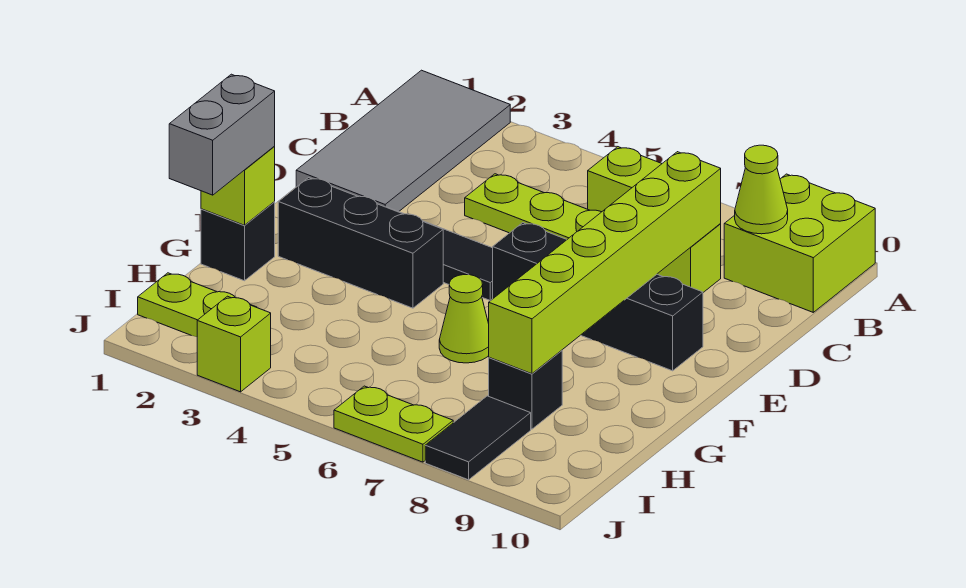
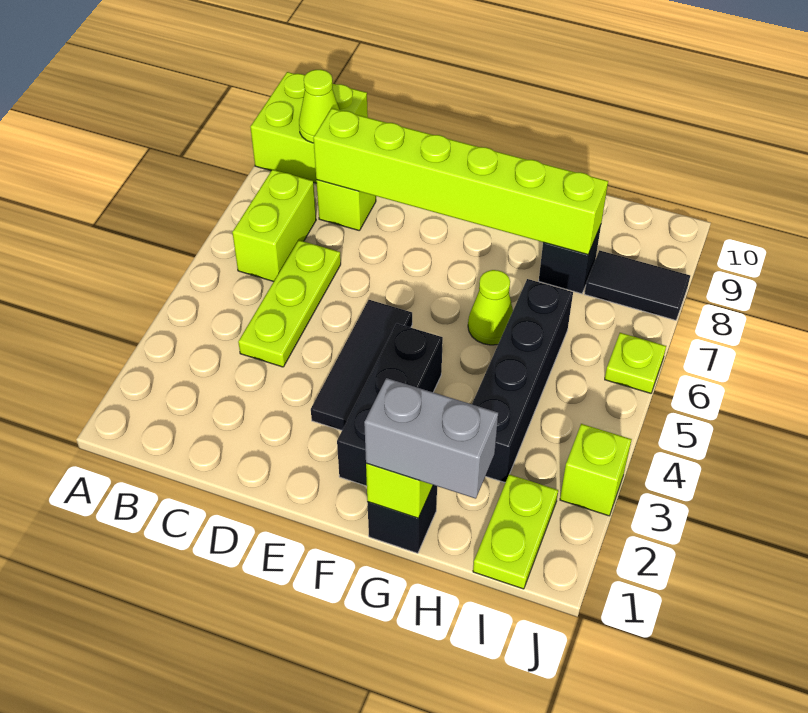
grey tile A1:D2 level 1 -> none
black brick E6:E9 level 1 -> black brick H3:H6 level 1
lime plate J6:J7 level 1 -> lime plate J6 level 1

